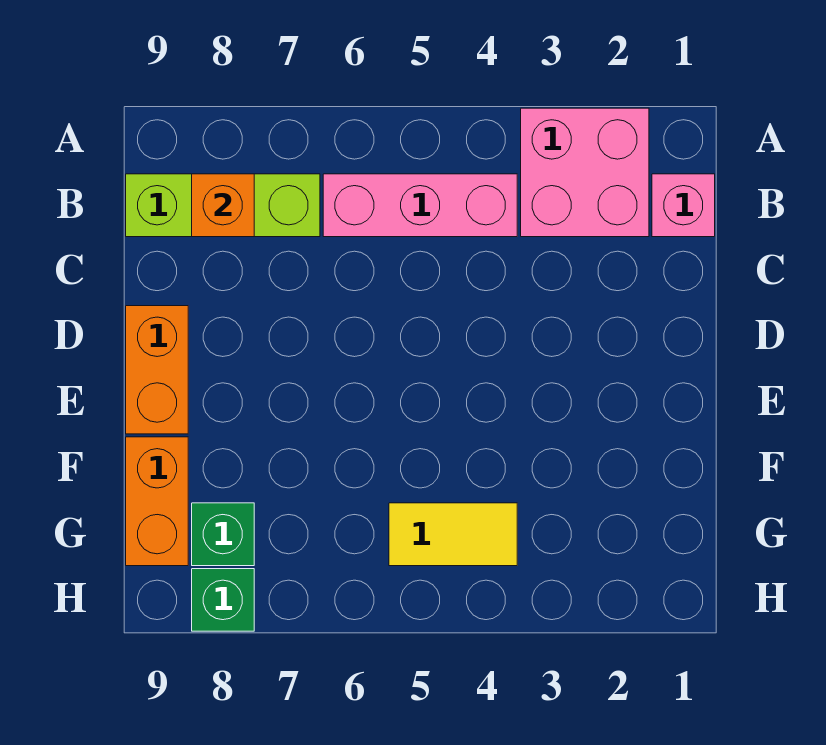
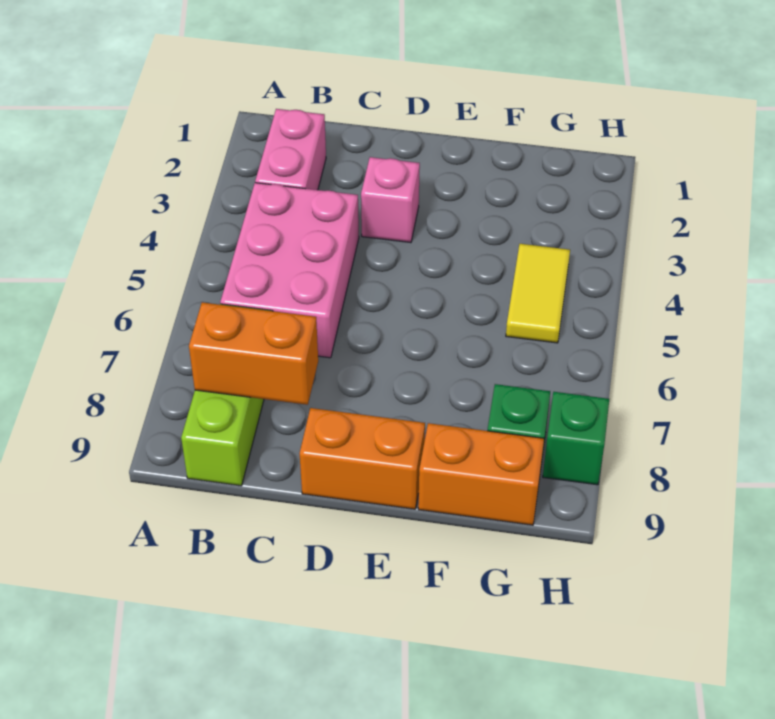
pink brick A2:B3 level 1 -> pink brick B2:B3 level 1
pink brick B1 level 1 -> pink brick D3 level 1
pink brick B4:B6 level 1 -> pink brick B4:C6 level 1
orange brick B8 level 2 -> orange brick B8:C8 level 2

